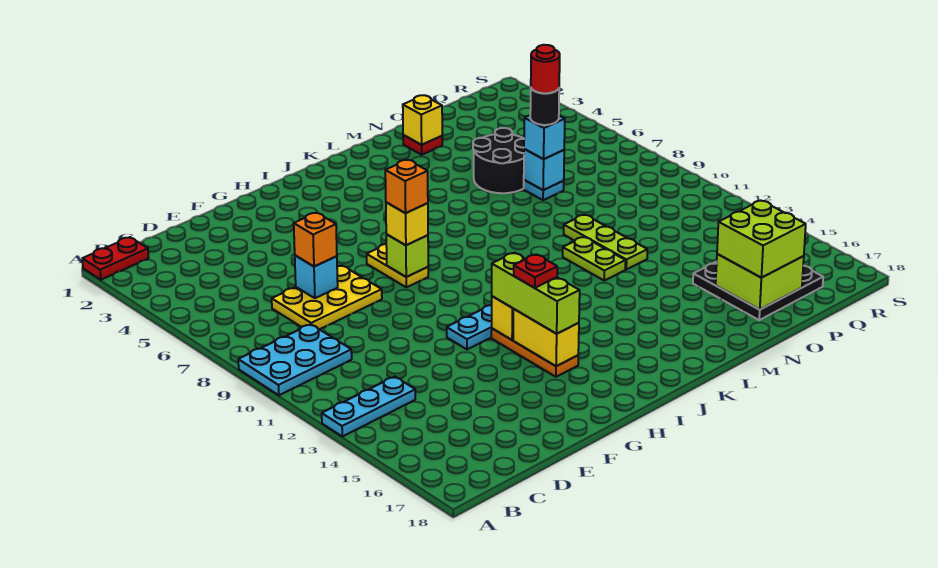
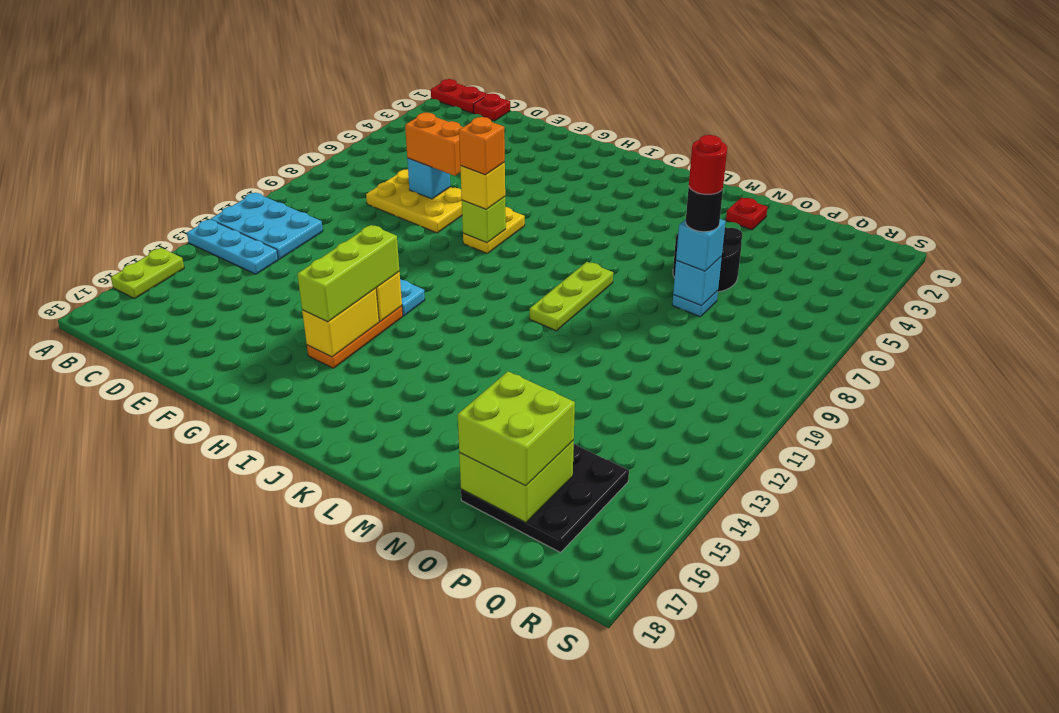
cyan plate A9:C10 level 1 -> cyan plate A11:C12 level 1
orange brick E7 level 3 -> orange brick E7:F7 level 3
red plate H14 level 4 -> red plate C1 level 1
lime plate M11:M12 level 1 -> lime plate A15:A16 level 1
yellow brick N2 level 2 -> none
lime plate N10:N12 level 1 -> lime plate L8:L10 level 1

